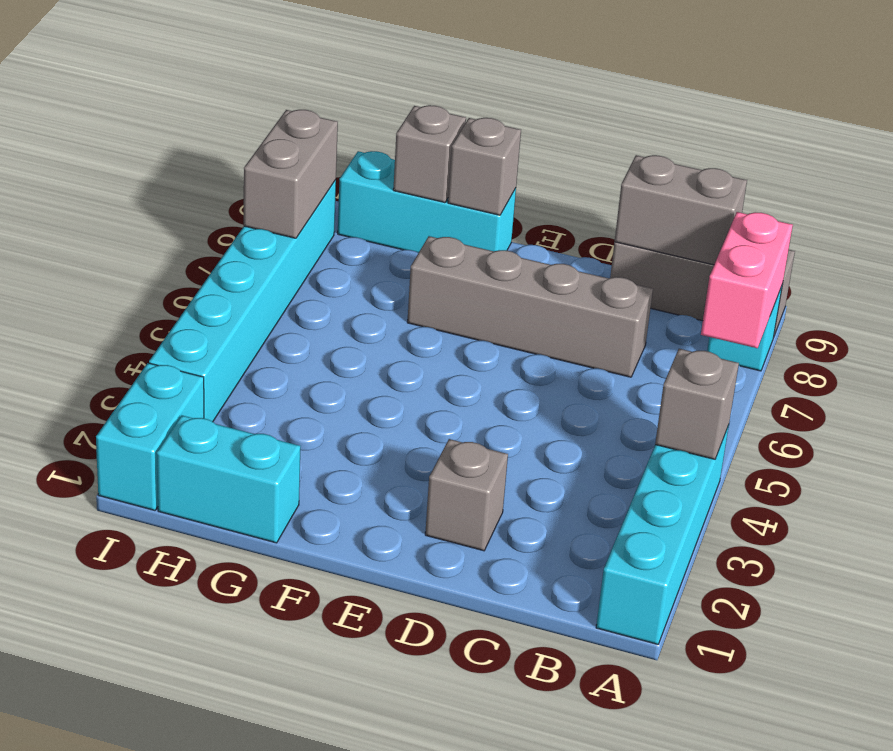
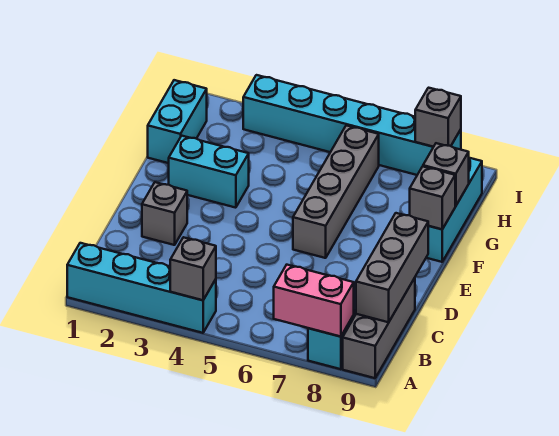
grey brick B9:C9 level 2 -> grey brick B9:D9 level 2
grey brick C7:F7 level 1 -> grey brick E6:H6 level 1
cyan brick I1:I2 level 1 -> cyan brick F2:F3 level 1
grey brick I7:I8 level 2 -> grey brick I8 level 2

